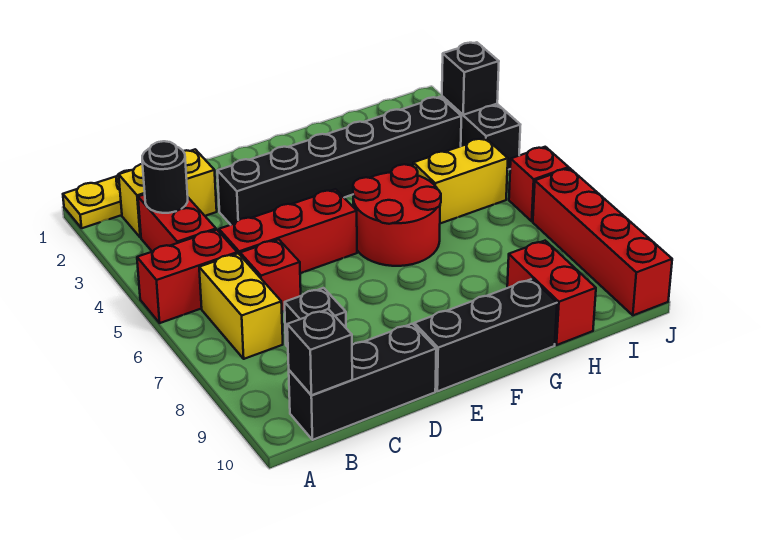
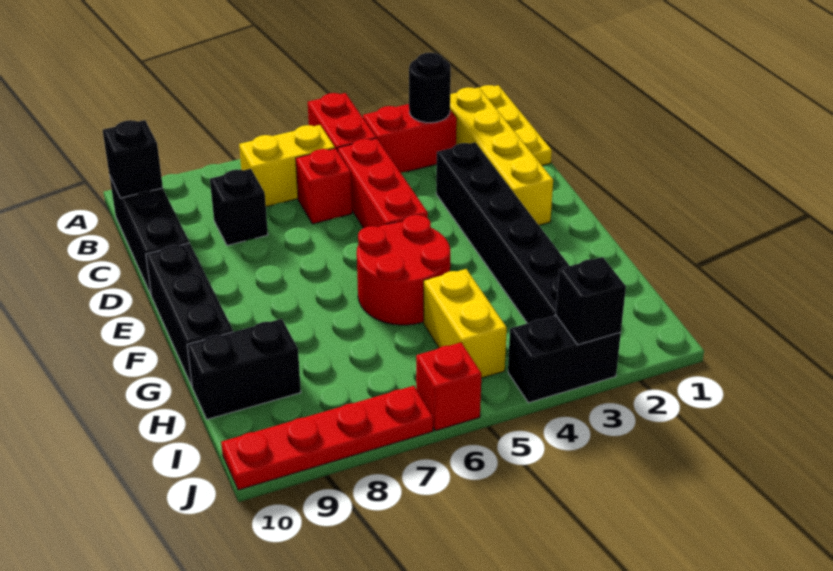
yellow brick B2:C2 level 1 -> yellow brick B2:E2 level 1
red brick H9:H10 level 1 -> black brick H9:H10 level 1
red brick J7:J10 level 1 -> red plate J7:J10 level 1

